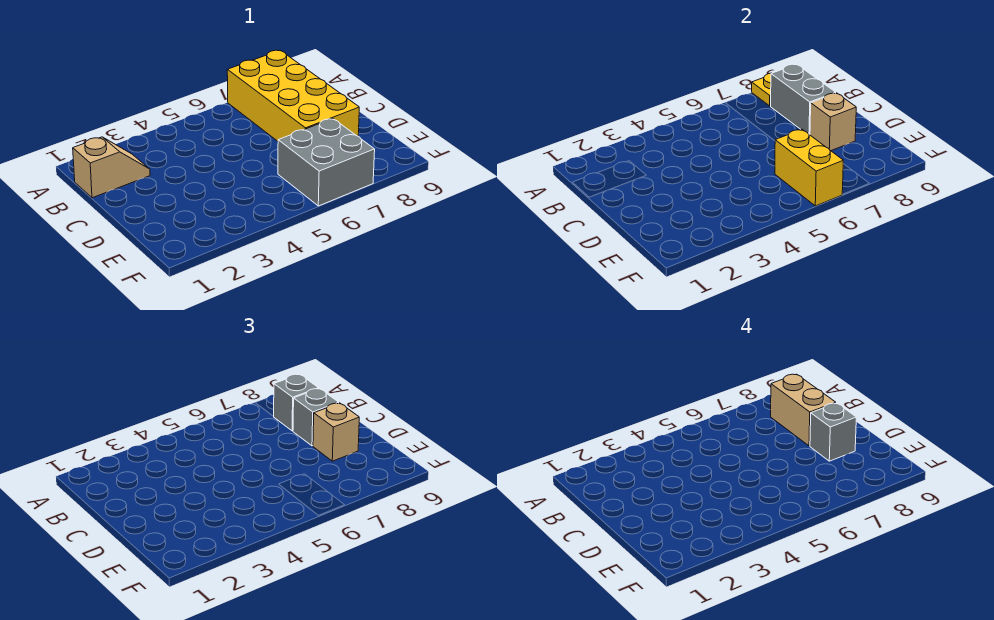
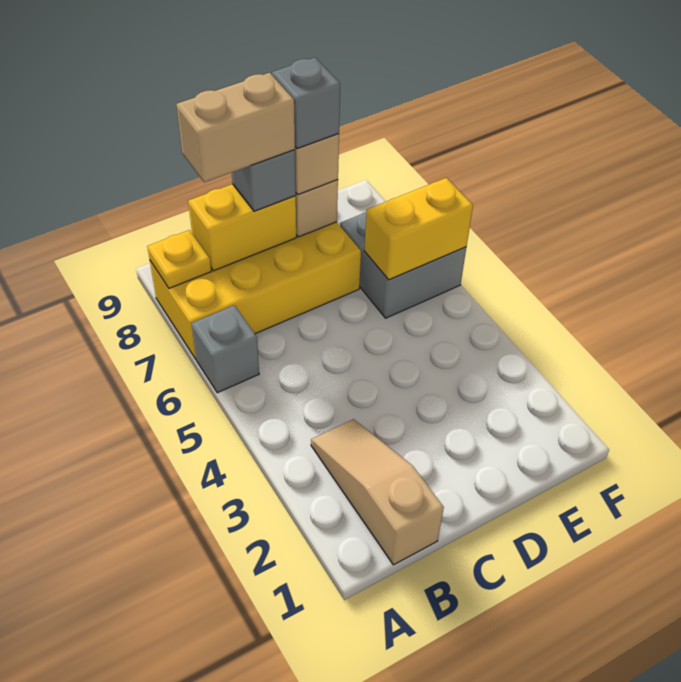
tan slope B1:B2 level 1 top 1 -> tan slope B1:B3 level 1 top 1
grey brick B8:C8 level 2 -> yellow brick B8:C8 level 2
grey brick B8 level 3 -> grey brick A6 level 1

